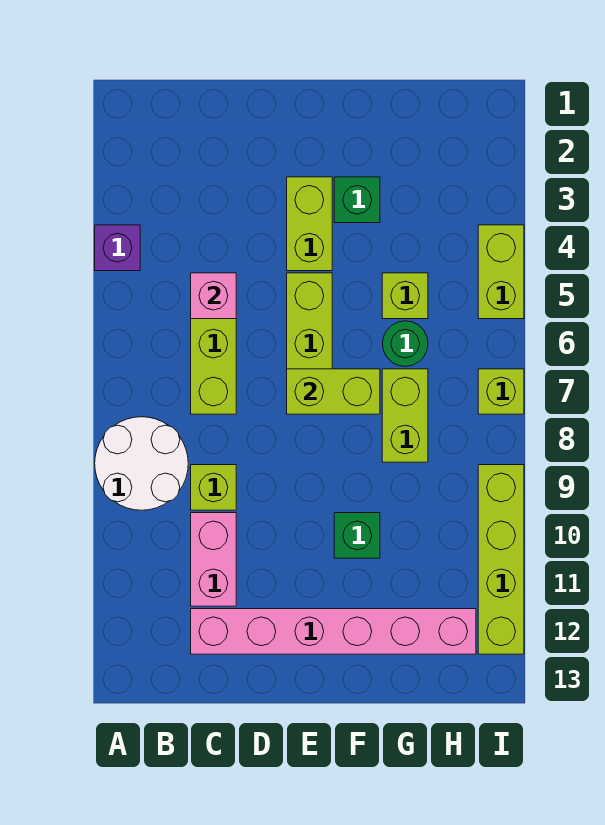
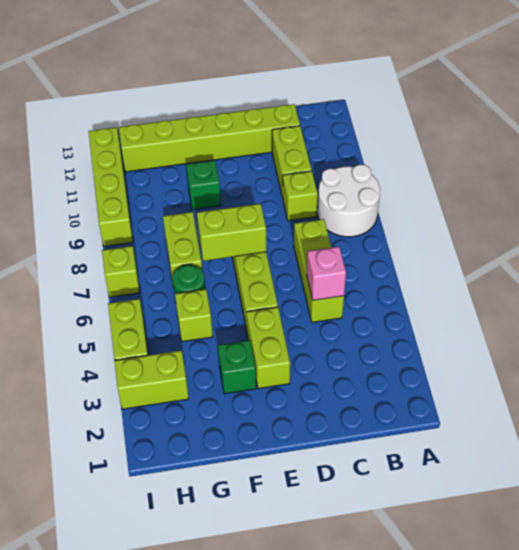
purple brick A4 level 1 -> none
pink brick C10:C11 level 1 -> lime brick C10:C11 level 1
pink brick C12:H12 level 1 -> lime brick C12:H12 level 1
none -> lime brick H3:I3 level 1

